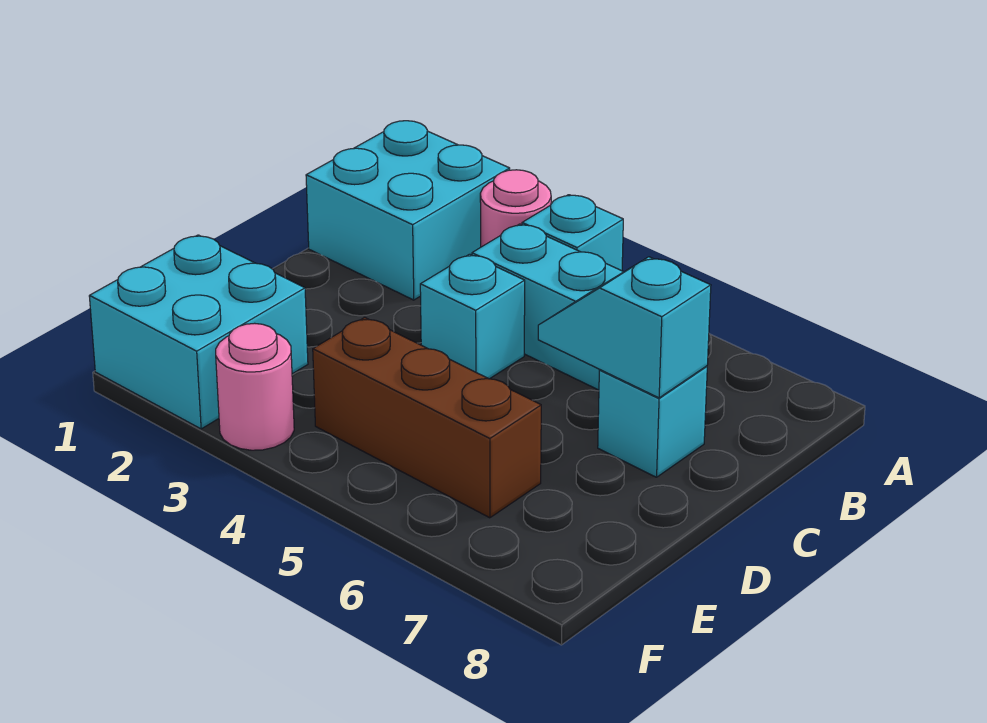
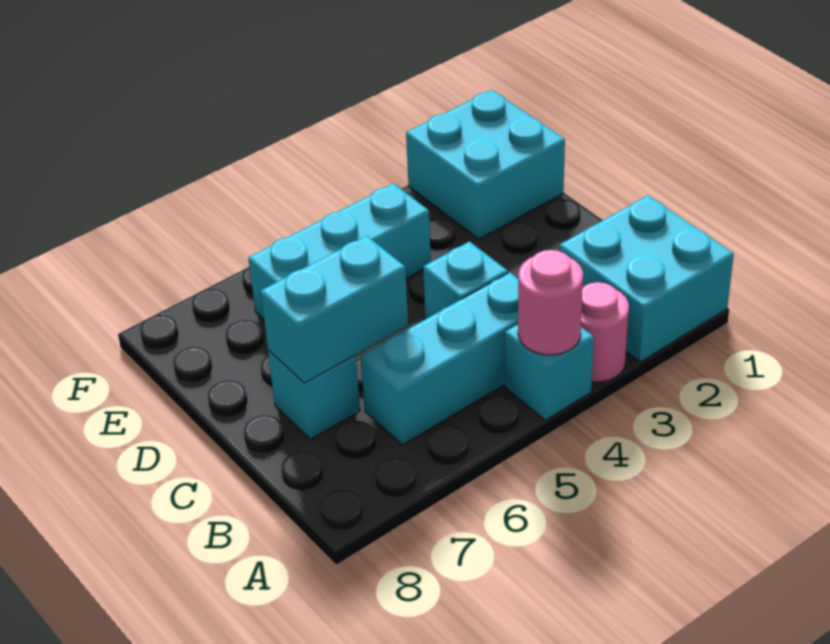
cyan slope C6:C7 level 2 top 7 -> cyan brick C6:C7 level 2
brown brick E4:E6 level 1 -> cyan brick E4:E6 level 1
pink round brick F3 level 1 -> pink round brick A4 level 2

